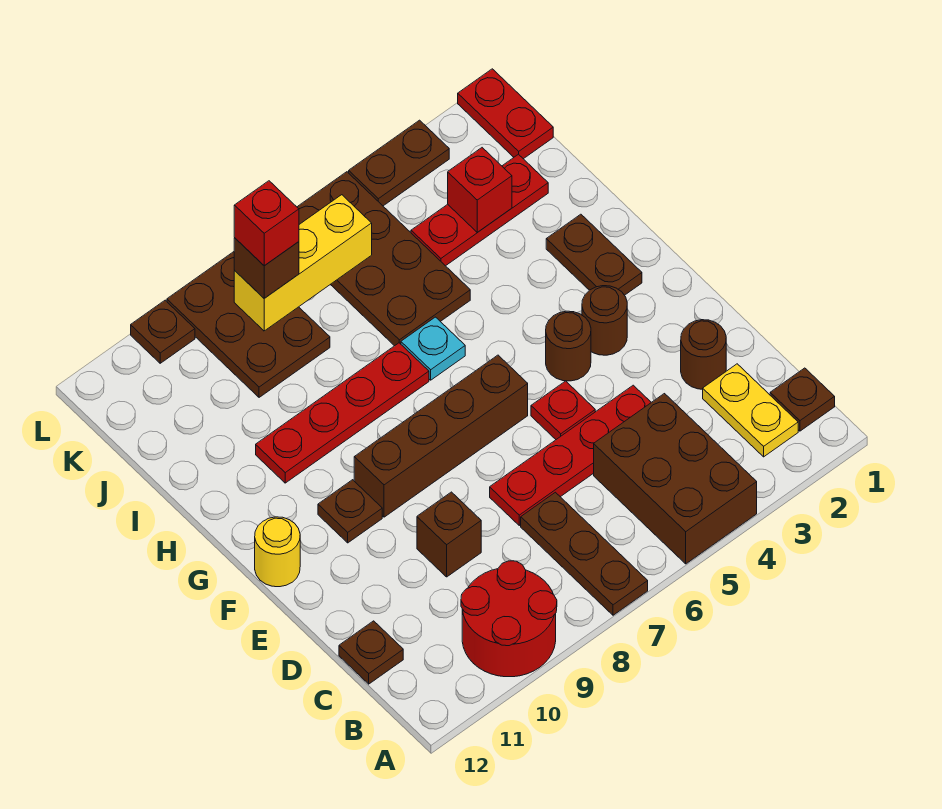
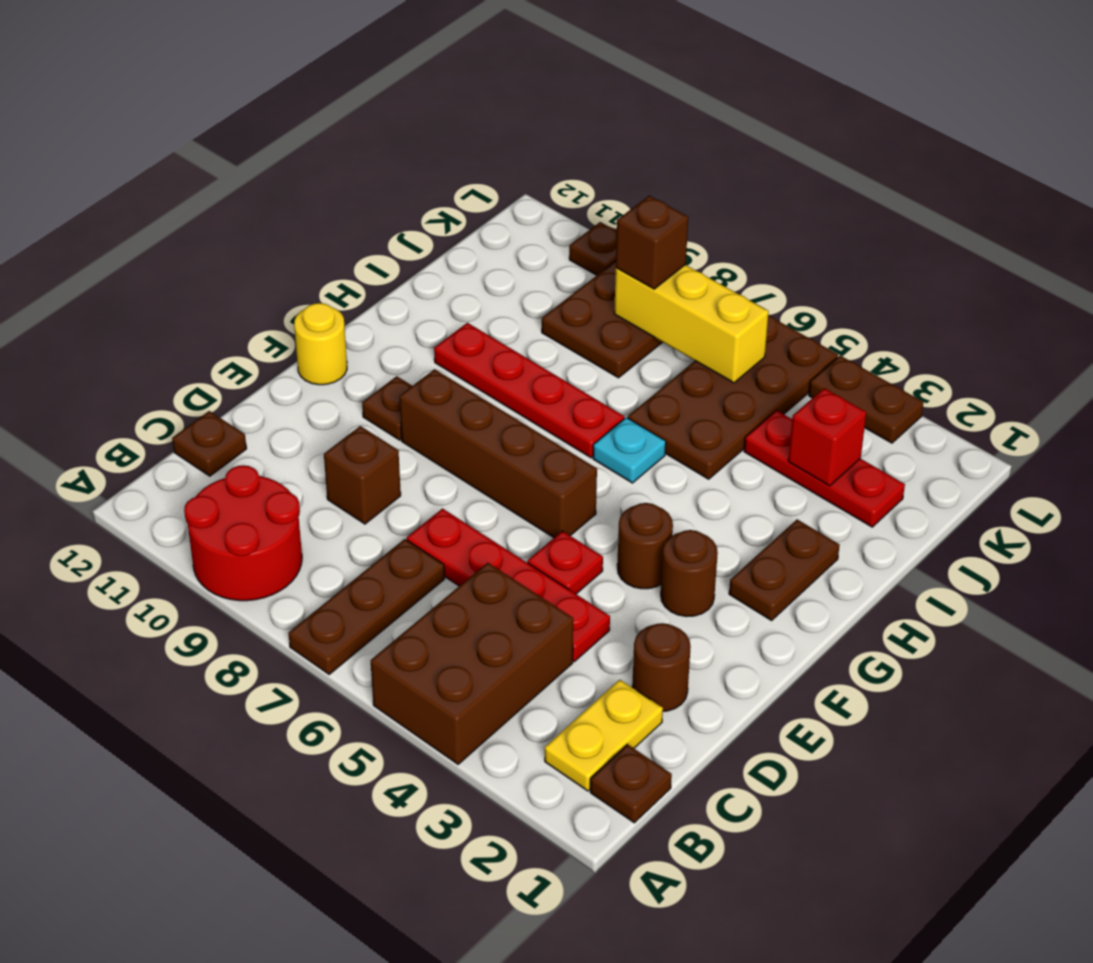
red plate K1:L1 level 1 -> none
red brick K8 level 4 -> none

